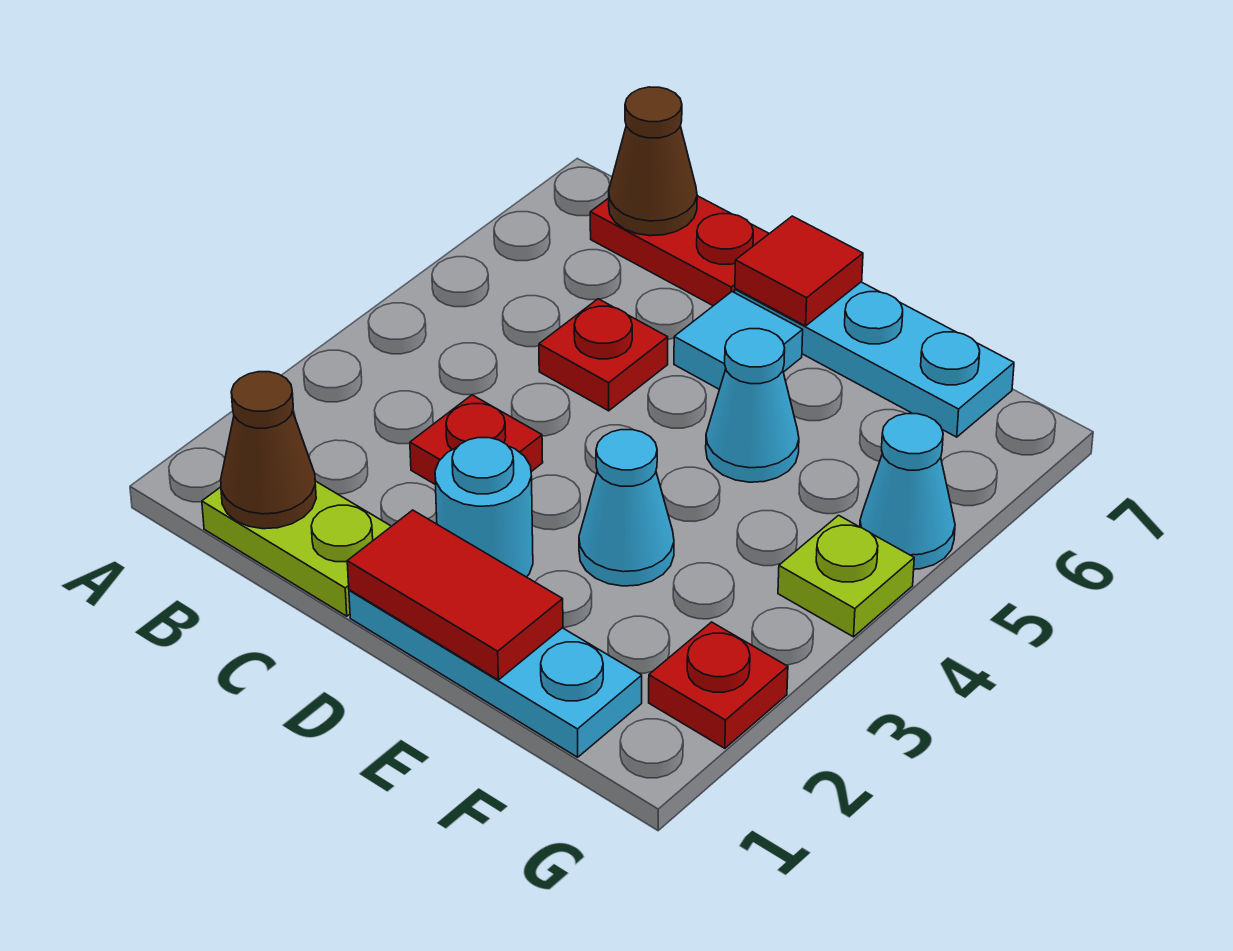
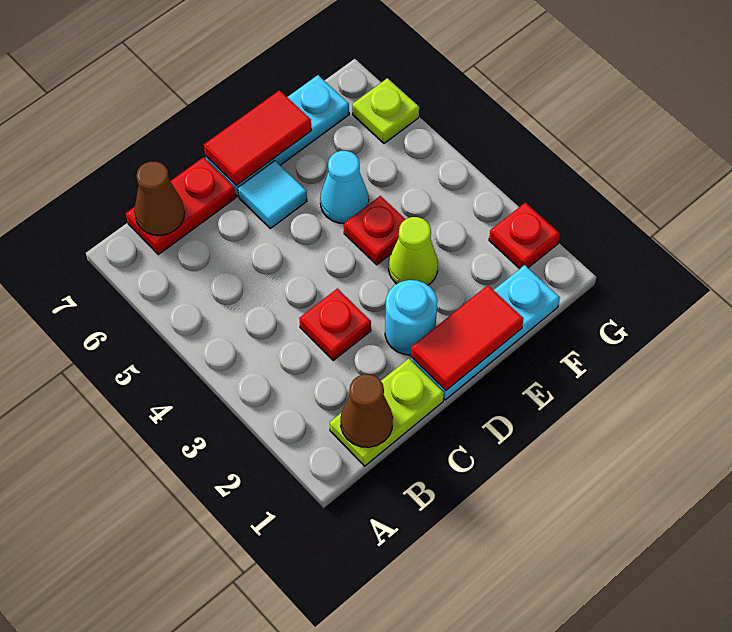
red plate C5 level 1 -> red plate E4 level 1
red tile D7 level 2 -> red tile D7:E7 level 2
cyan cone E3 level 1 -> lime cone E3 level 1
lime plate G4 level 1 -> lime plate G6 level 1
cyan cone G5 level 1 -> none

